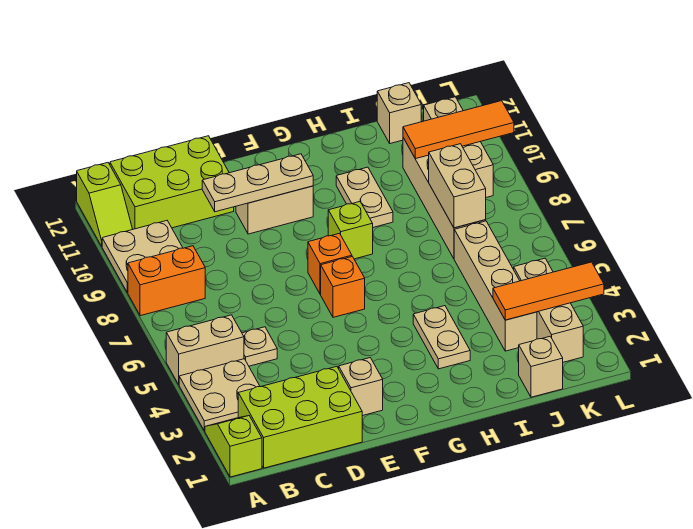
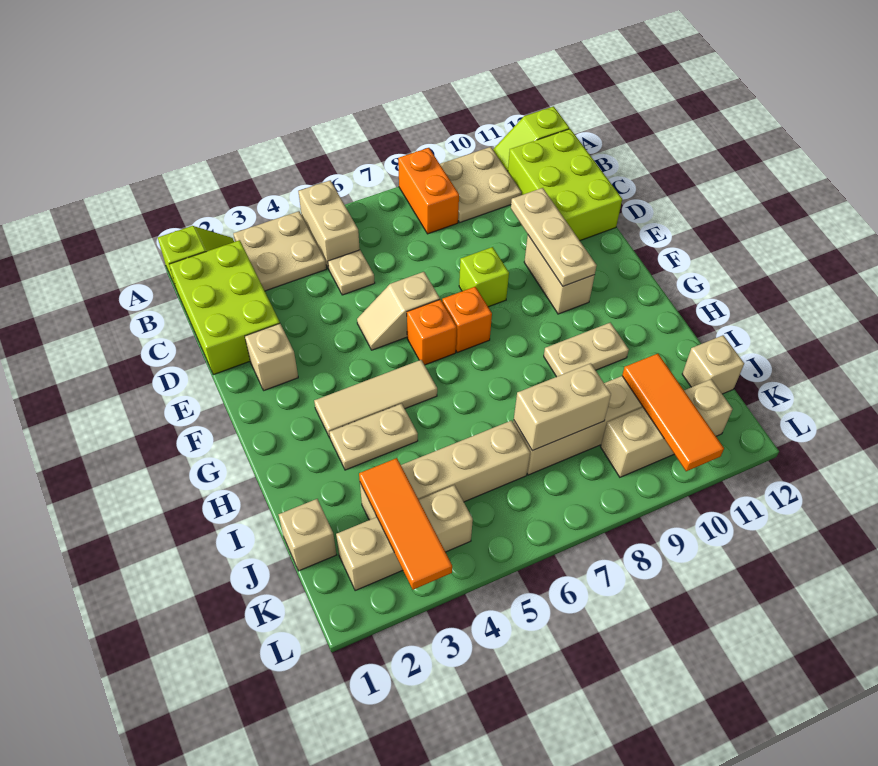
none -> tan slope E5:E6 level 1 top 6
none -> tan tile G3:G5 level 1
lime brick G8 level 1 -> lime brick E8 level 1

